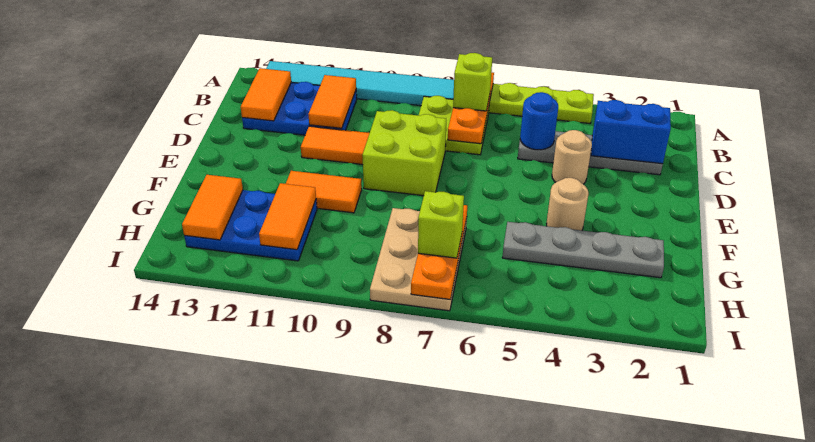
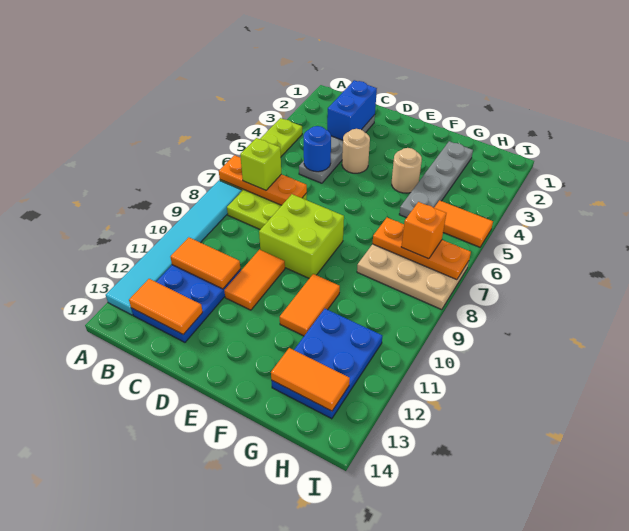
orange tile G11:H11 level 2 -> orange tile H5:I5 level 1
lime brick H7 level 3 -> orange brick H7 level 3

